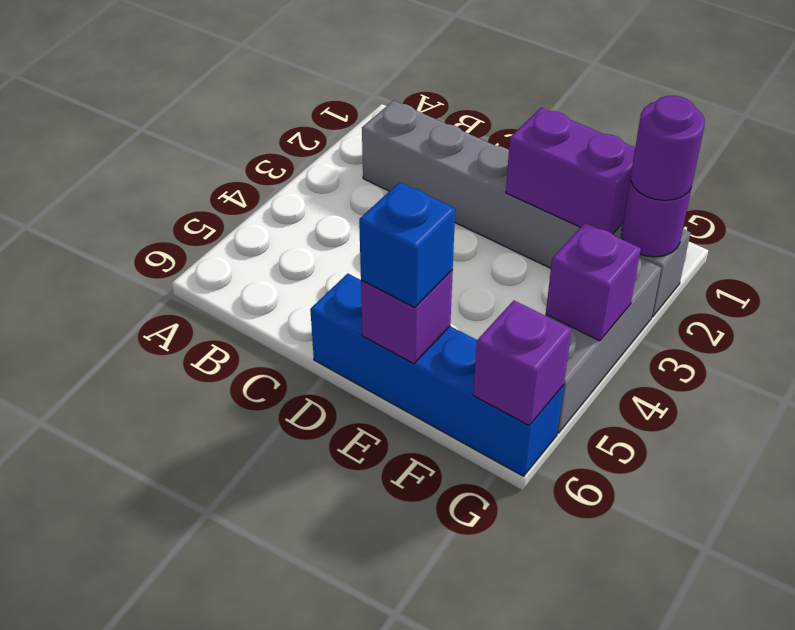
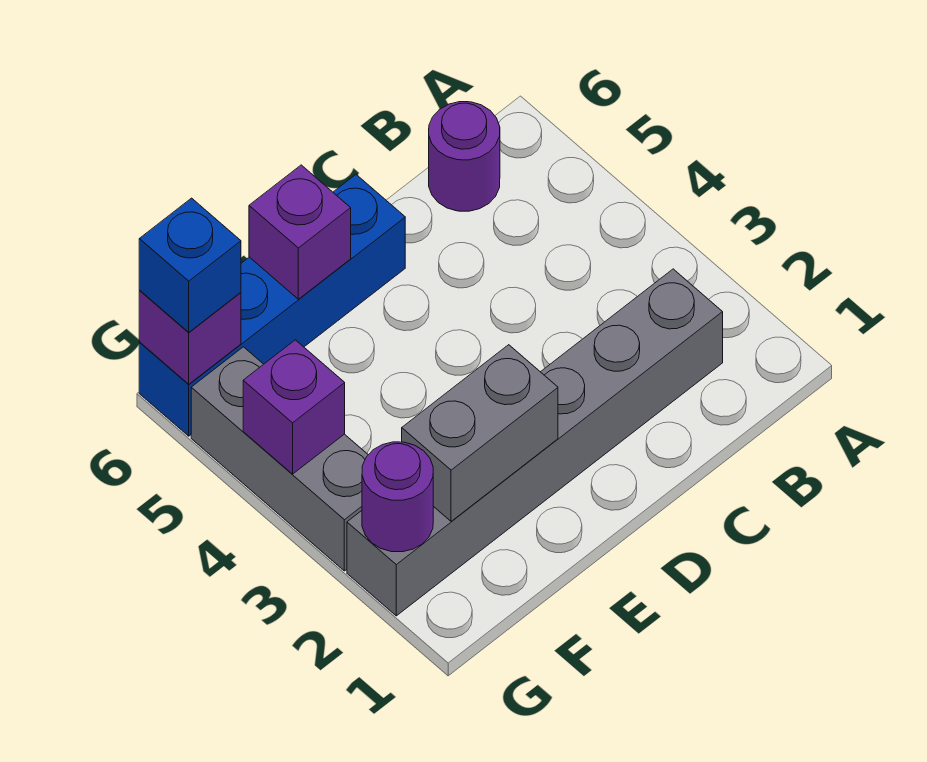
purple brick E2:F2 level 2 -> grey brick E2:F2 level 2
blue brick E6 level 3 -> blue brick G6 level 3
purple round brick G2 level 3 -> purple round brick B6 level 1

